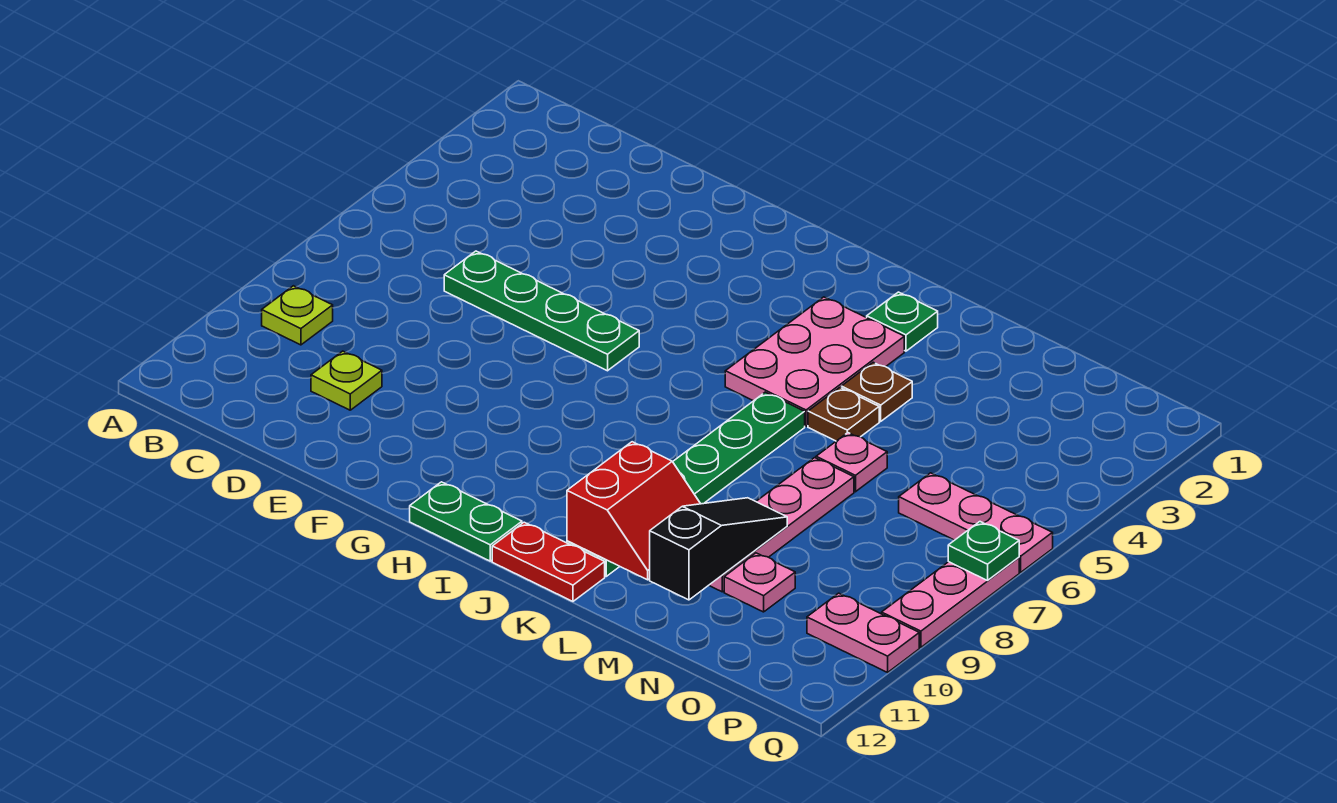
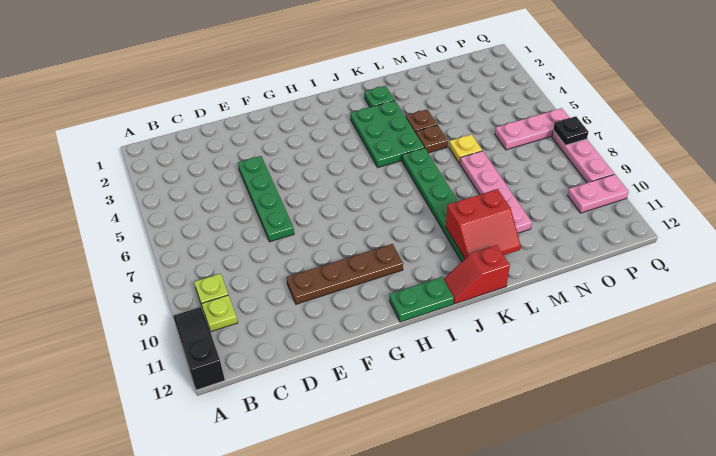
green plate D6:G6 level 1 -> green plate E4:E7 level 1
lime plate D10 level 1 -> lime plate B10 level 1
none -> brown plate E10:H10 level 1
pink plate J3:K5 level 1 -> green plate J3:K5 level 1
red plate J12:K12 level 1 -> red slope J12:K12 level 1 top K
red slope K10:L11 level 2 top K -> red slope K10:L11 level 2 top 10
pink plate M6 level 1 -> yellow plate M6 level 1
black slope M9:M11 level 2 top 11 -> black slope A10:A12 level 1 top 12
pink plate N10 level 1 -> none
green plate Q7 level 2 -> black plate Q7 level 2

